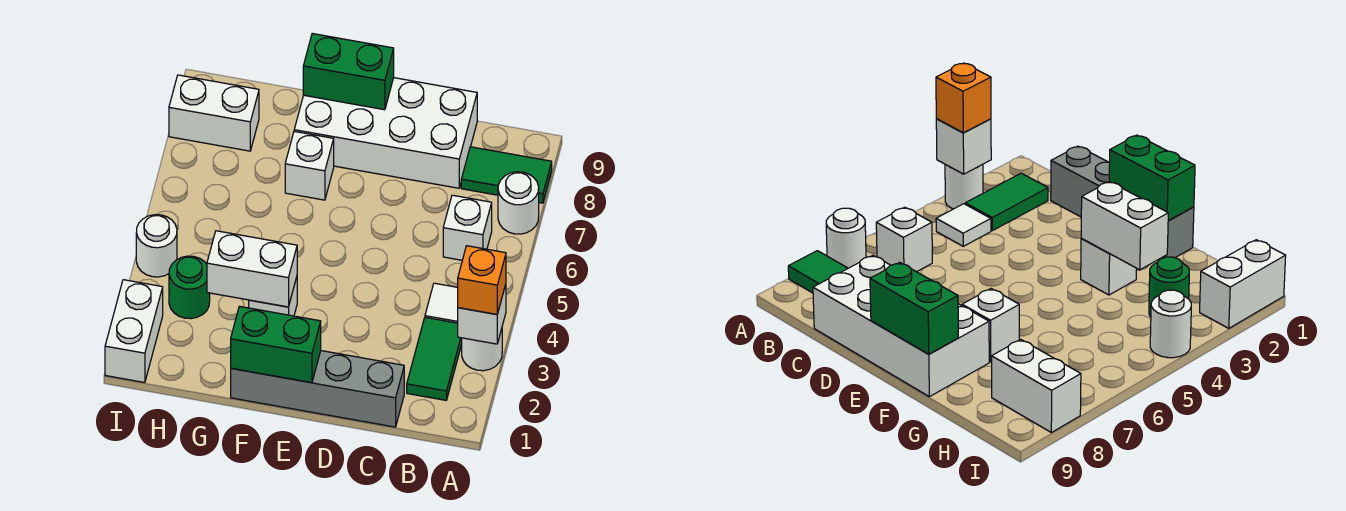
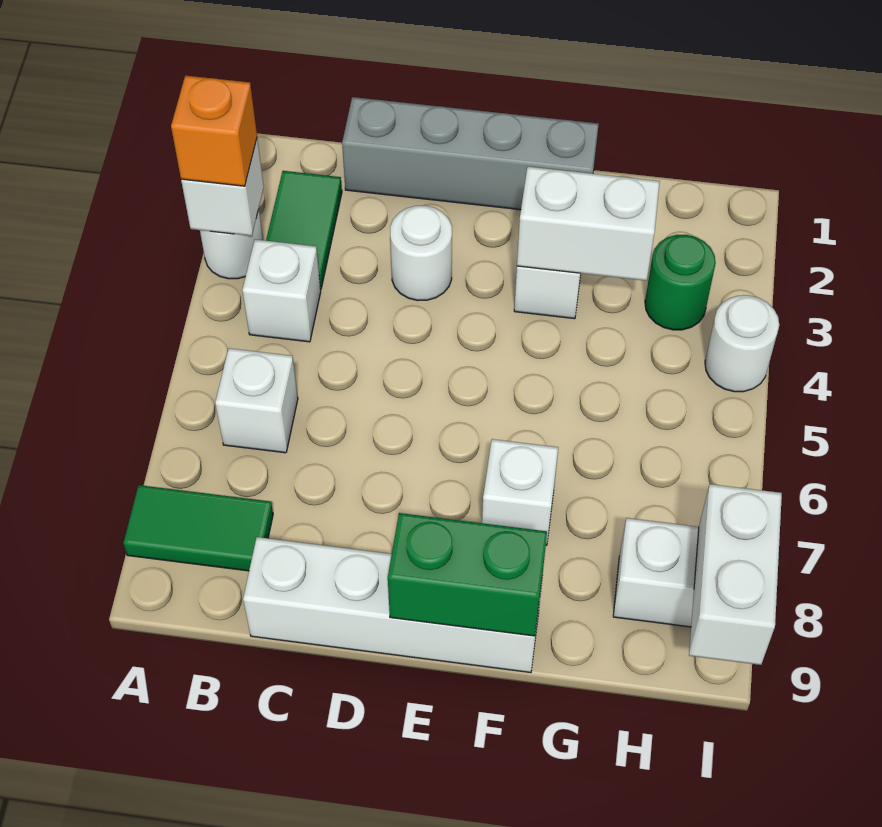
white round brick A7 level 1 -> white round brick D3 level 1
white tile B4 level 1 -> white brick B4 level 1
white brick C8:F9 level 1 -> white brick C9:F9 level 1
green brick E1:F1 level 2 -> none
white brick I1:I2 level 1 -> white brick I8:I9 level 2

